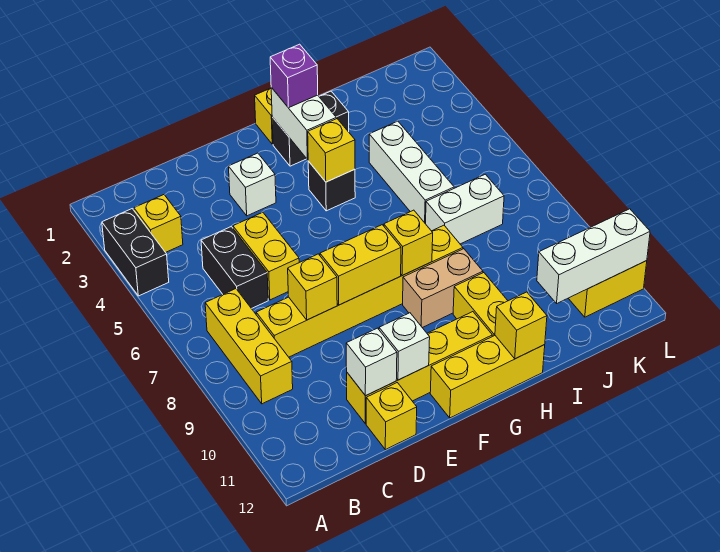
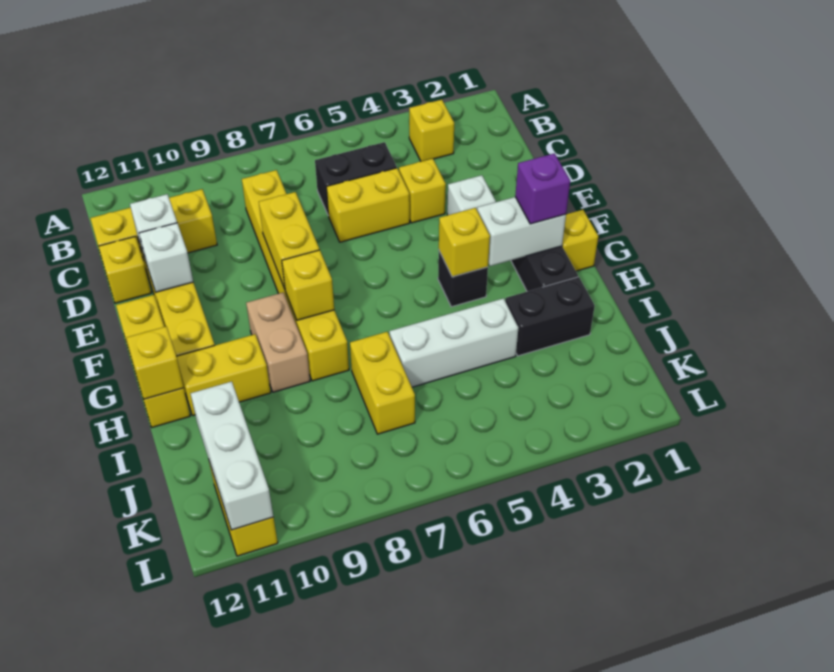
black brick A3:A4 level 1 -> black brick I2:I3 level 1
yellow brick B7:B9 level 1 -> yellow brick C10:C12 level 1
yellow brick D8 level 2 -> yellow brick D4 level 1
white brick I7:J7 level 1 -> yellow brick I7:J7 level 1

